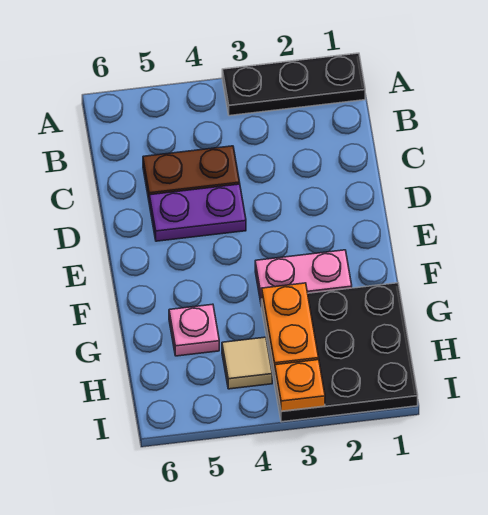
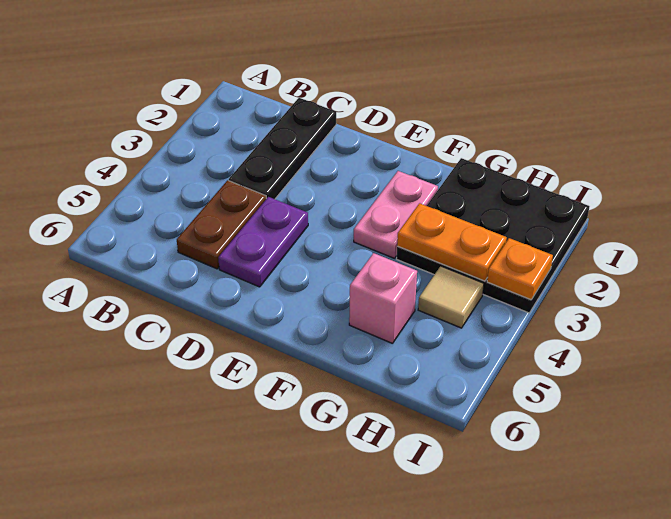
black plate A1:A3 level 1 -> black plate C1:C3 level 1
pink plate G5 level 1 -> pink brick G5 level 1

